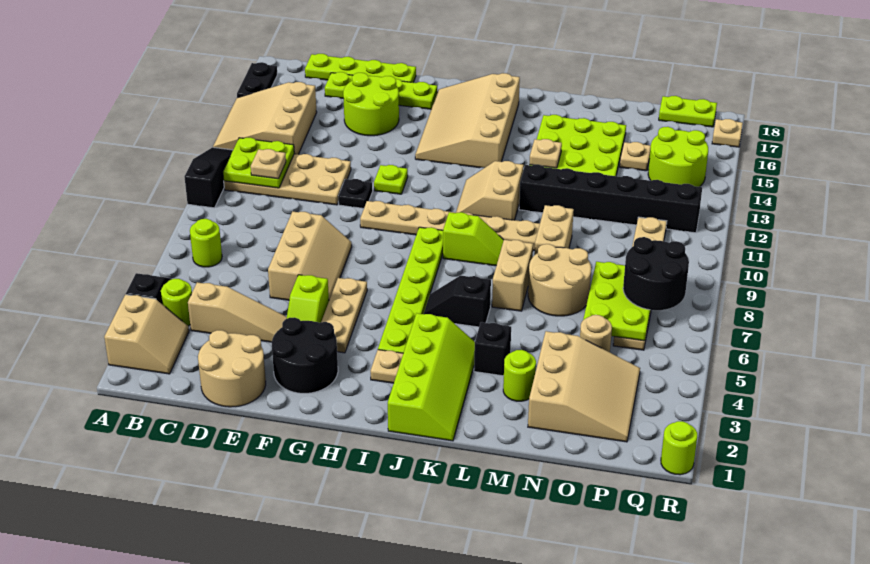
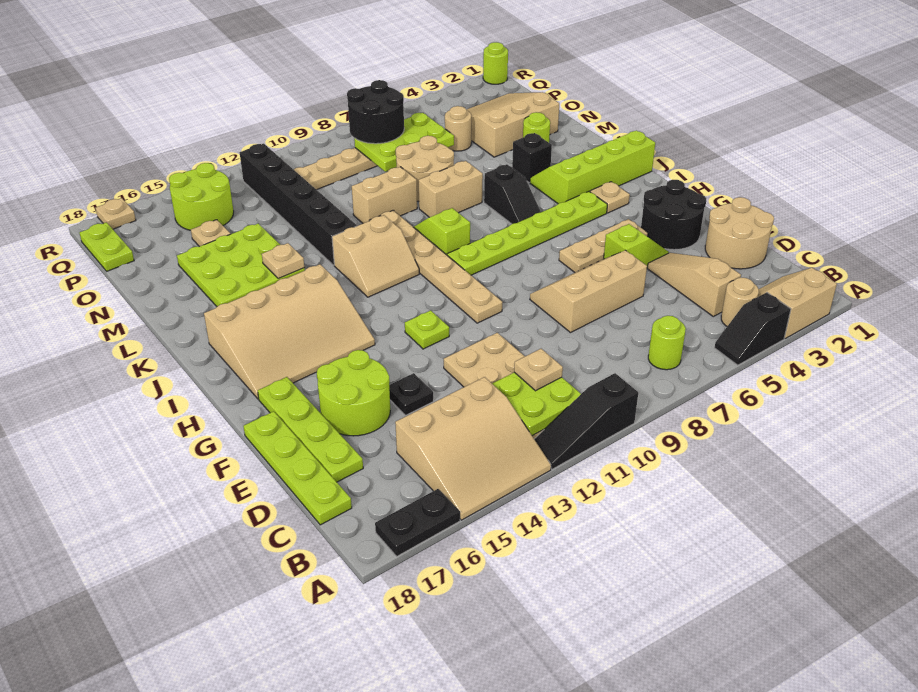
lime round brick B4 level 1 -> tan round brick B4 level 1
black plate F11 level 1 -> black plate E14 level 1

